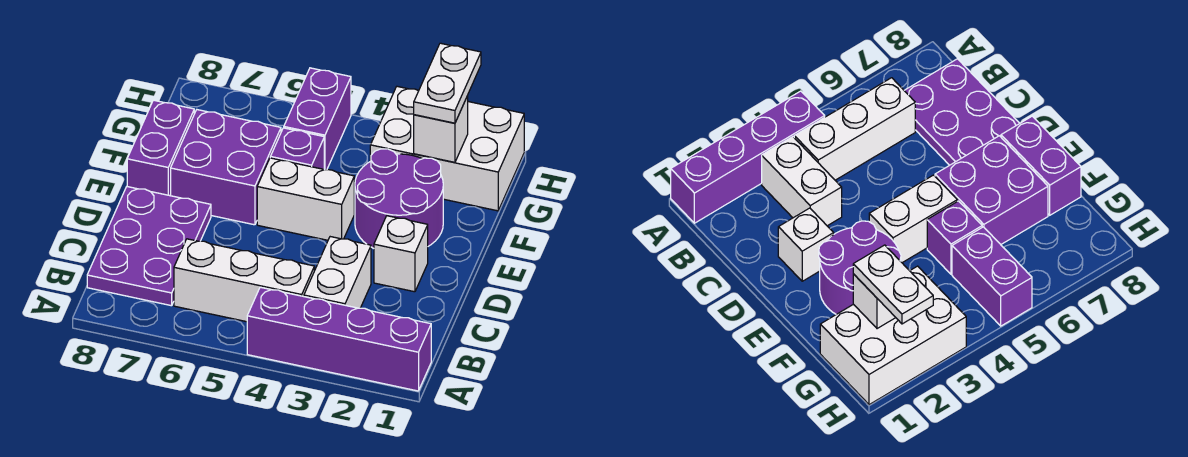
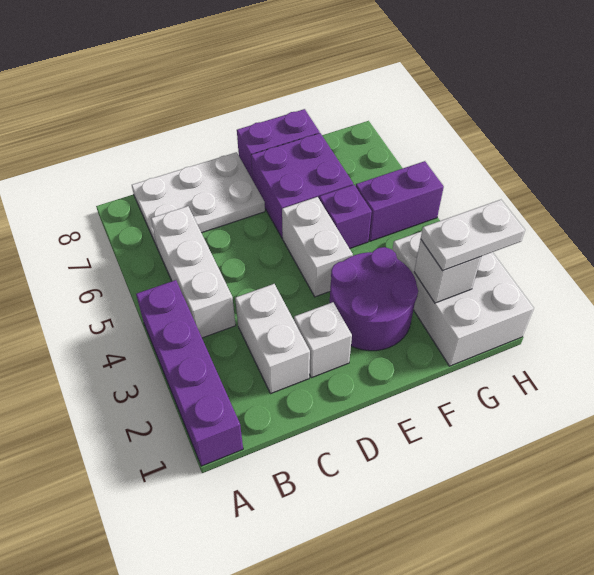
white brick B3:C3 level 1 -> white brick C2:C3 level 1
purple plate B7:D8 level 1 -> white plate B7:D8 level 1

